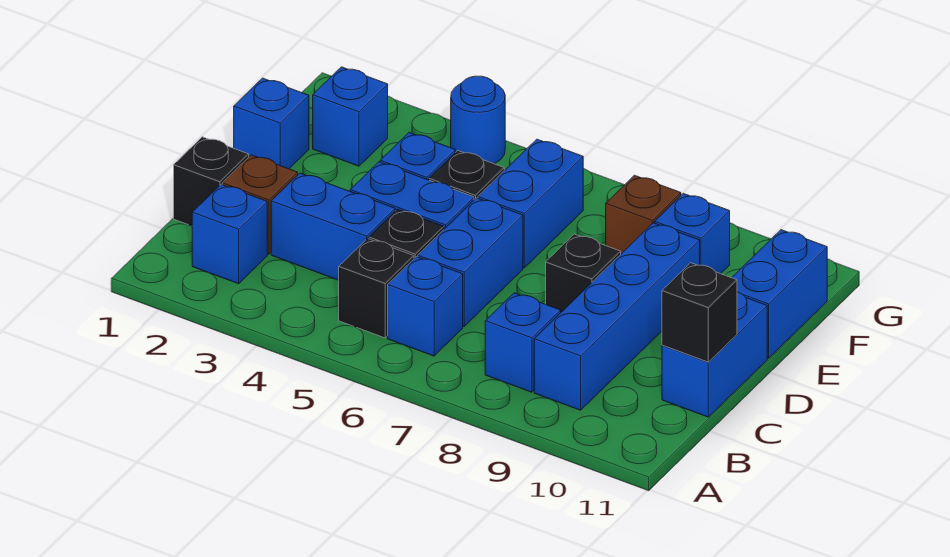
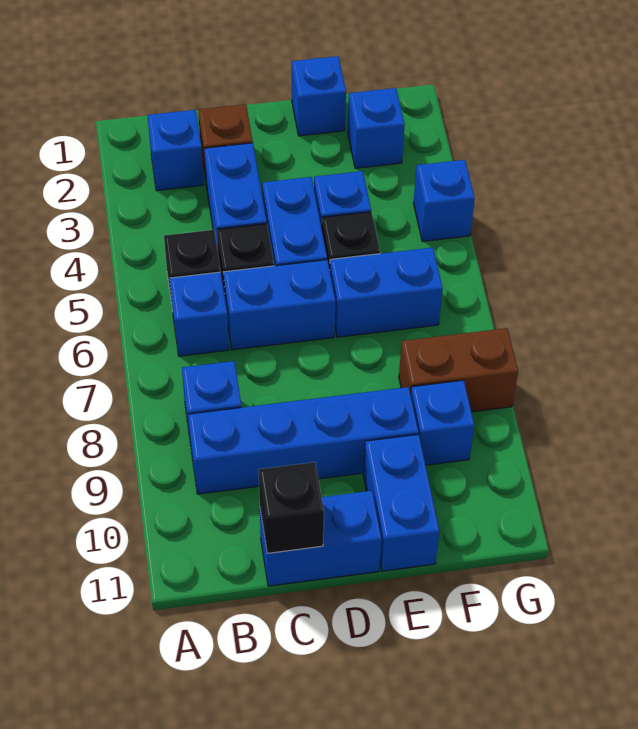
black brick C1 level 1 -> none
black brick D8 level 1 -> none
blue brick E11:F11 level 1 -> blue brick E10:E11 level 1
brown brick F8 level 1 -> brown brick F8:G8 level 1
blue round brick G4 level 1 -> blue brick G4 level 1

